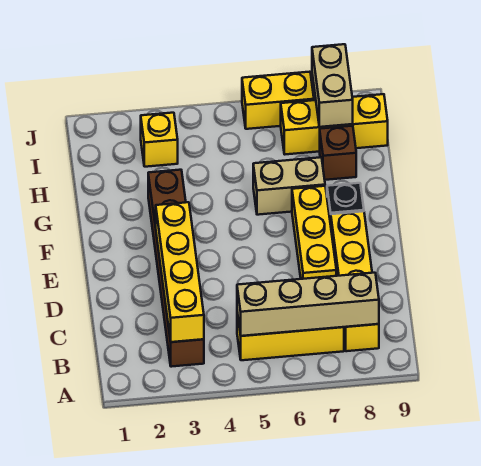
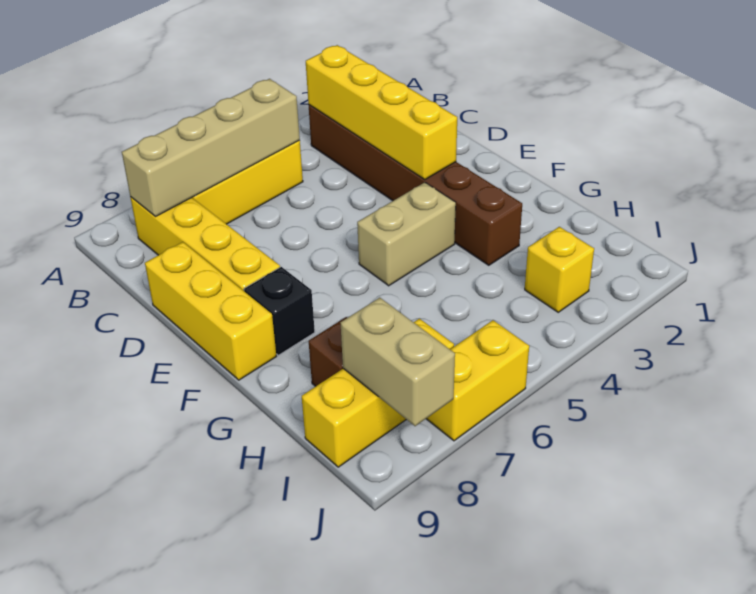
yellow brick D7:F7 level 1 -> yellow brick D9:F9 level 1
tan brick G6:G7 level 1 -> tan brick F4:F5 level 1

